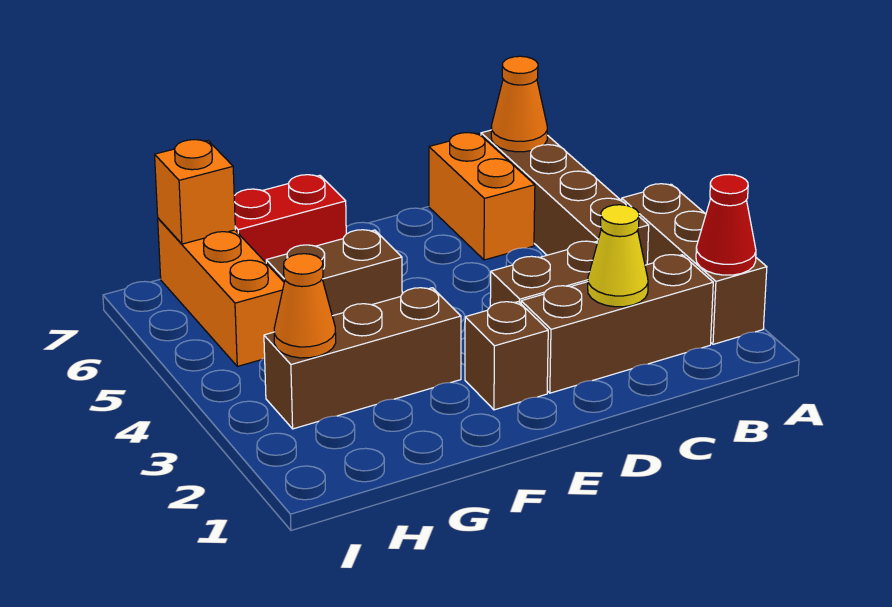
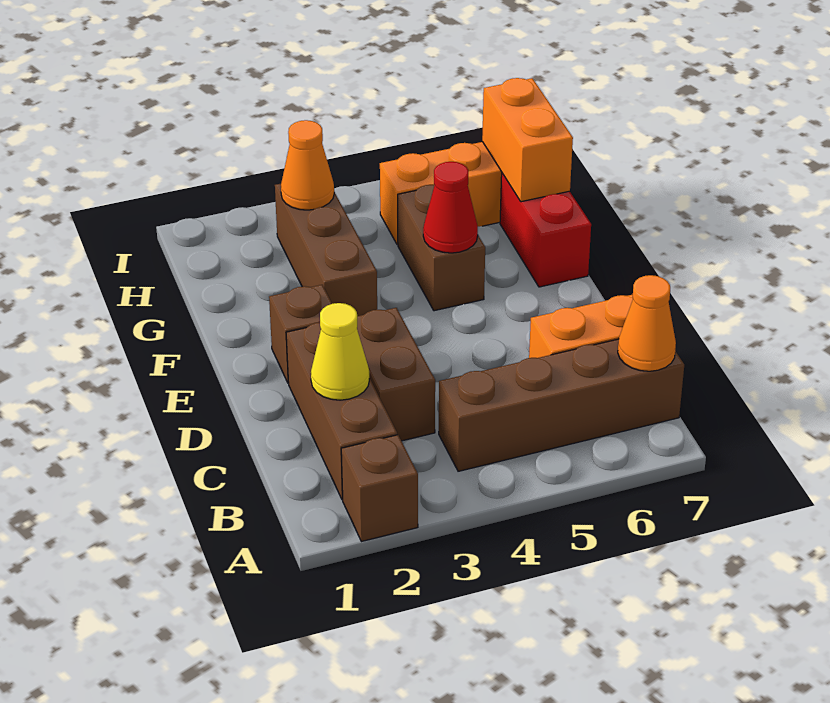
brown brick A2:A4 level 1 -> brown brick A2 level 1
red cone A2 level 2 -> red cone F5 level 2
orange brick H7 level 2 -> orange brick G7:H7 level 2

